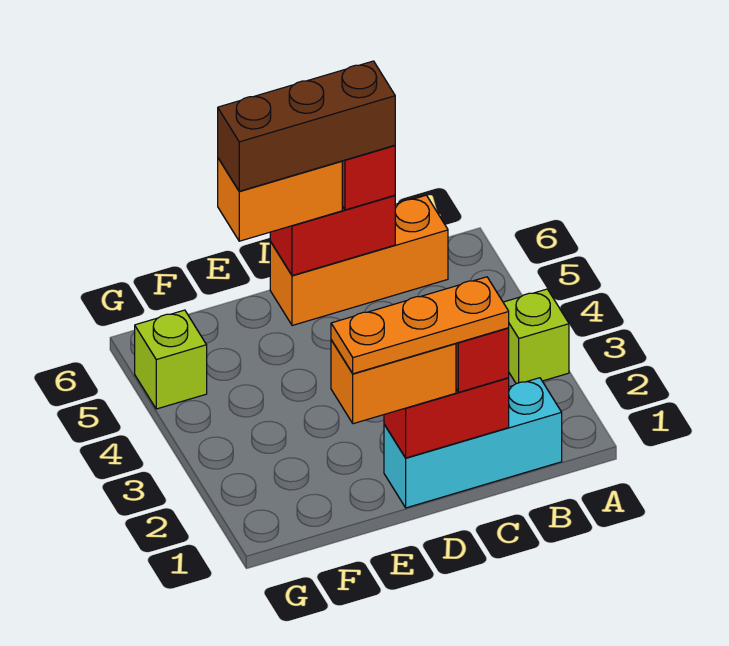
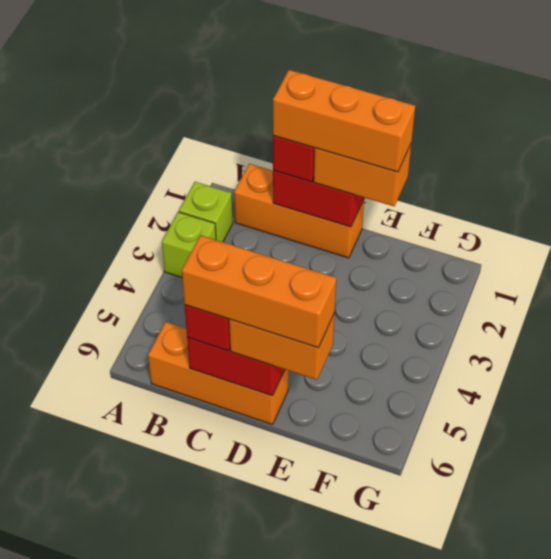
cyan brick B1:D1 level 1 -> orange brick B1:D1 level 1
orange plate C1:E1 level 4 -> orange brick C1:E1 level 4
brown brick C6:E6 level 4 -> orange brick C6:E6 level 4
lime brick G5 level 1 -> lime brick A2 level 1

